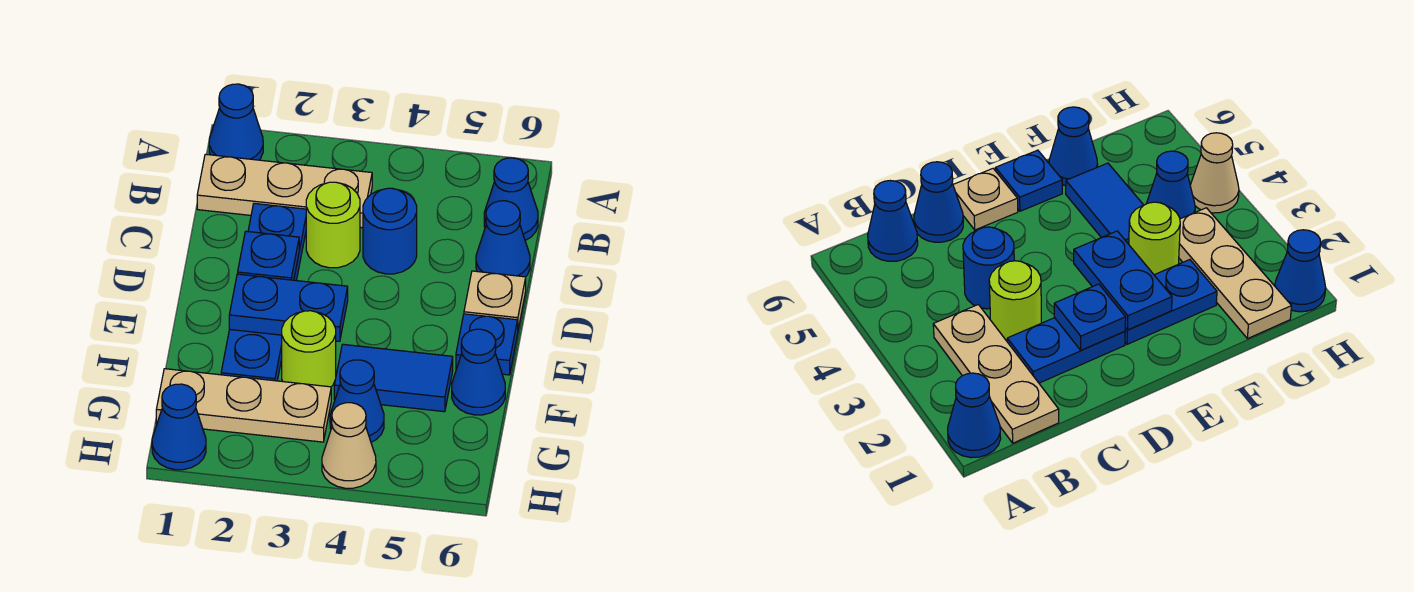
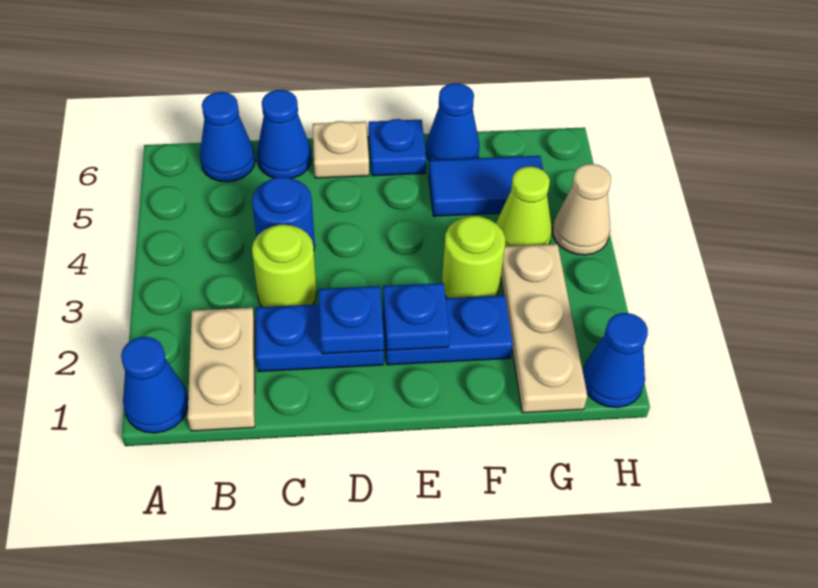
tan plate B1:B3 level 1 -> tan plate B1:B2 level 1
blue plate E2:E3 level 2 -> blue plate E2 level 2
blue tile F4:F5 level 1 -> blue tile F5:G5 level 1
blue cone G4 level 1 -> lime cone G4 level 1

